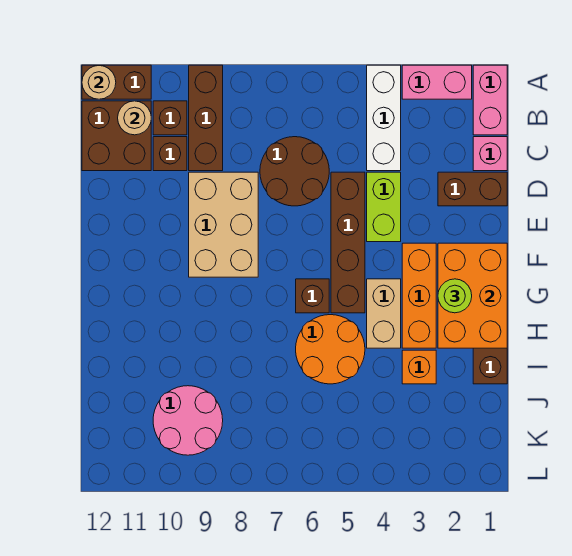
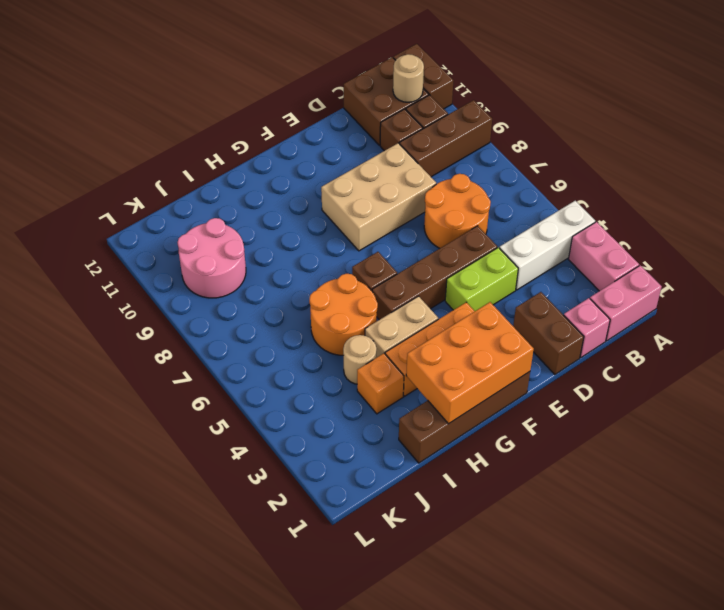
tan round brick A12 level 2 -> tan round brick I4 level 1
brown round brick C6:D7 level 1 -> orange round brick C6:D7 level 1
lime round brick G2 level 3 -> none

